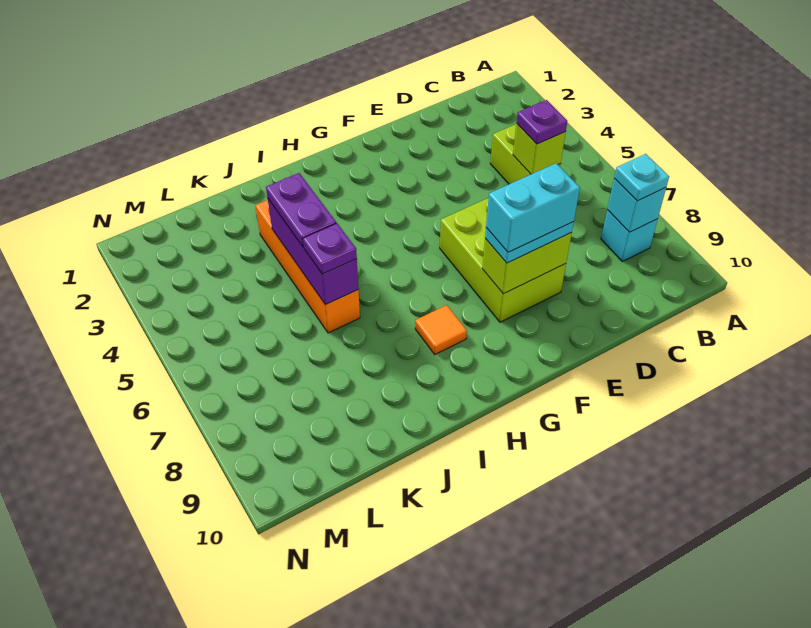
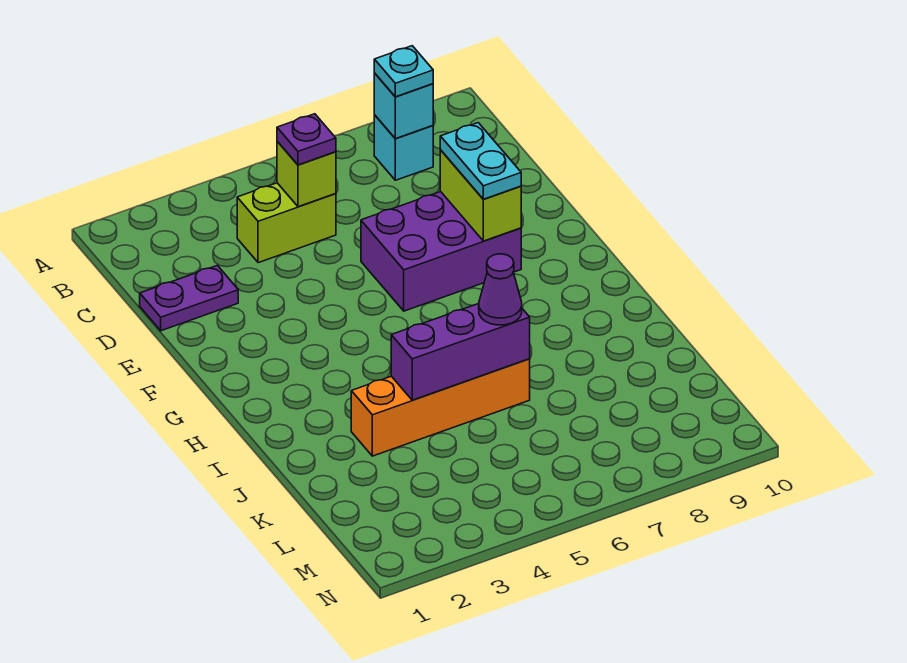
lime brick E6:F8 level 1 -> purple brick E6:F8 level 1
cyan brick E8:F8 level 4 -> none
orange tile H8 level 1 -> none
purple plate J4:J5 level 3 -> purple plate D1:D2 level 1
purple plate J6 level 3 -> purple cone J6 level 3

